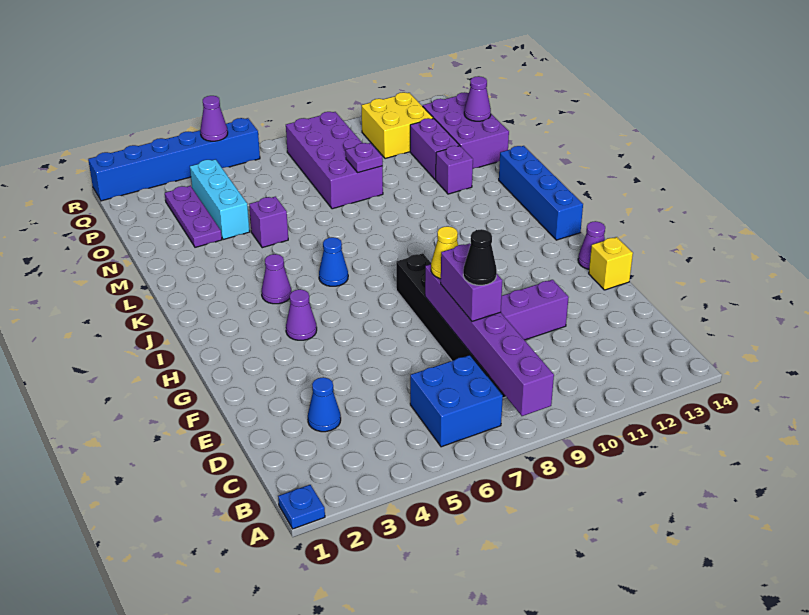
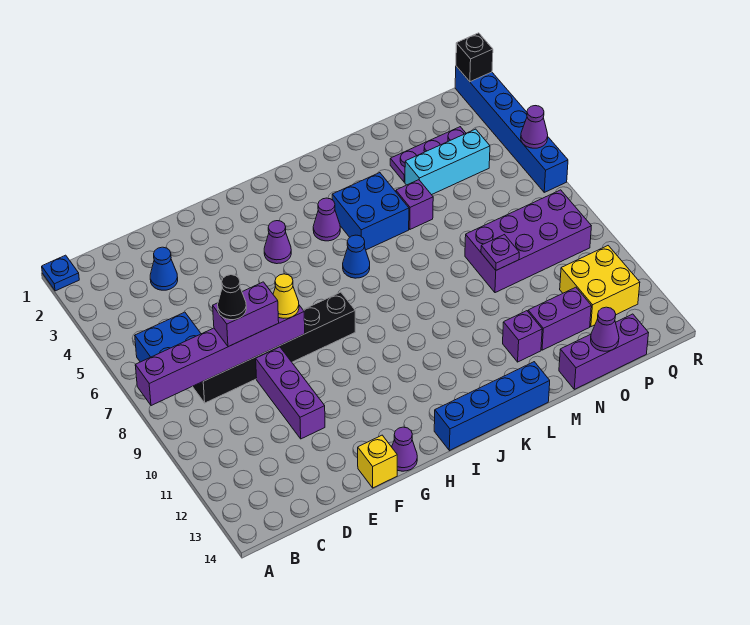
none -> blue brick K4:L5 level 1
purple brick N13:P14 level 1 -> purple brick N14:P14 level 1
none -> black brick R1 level 2

